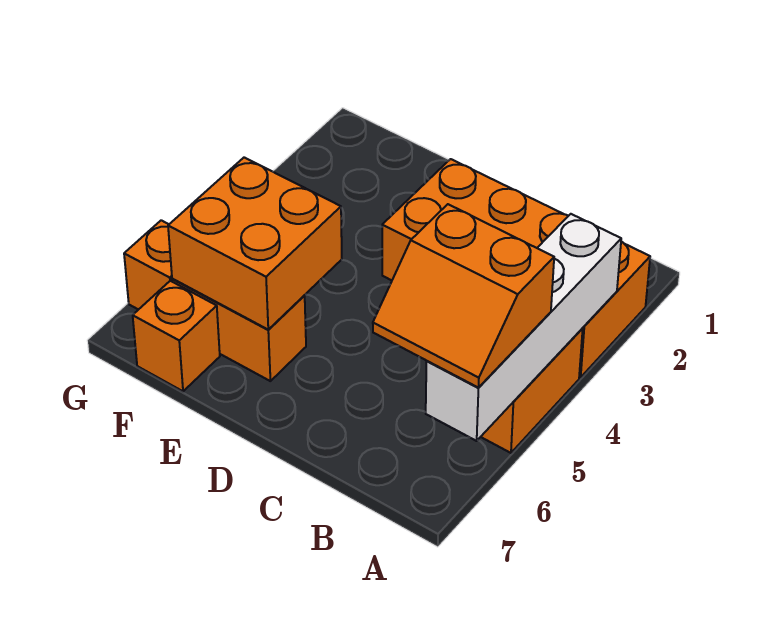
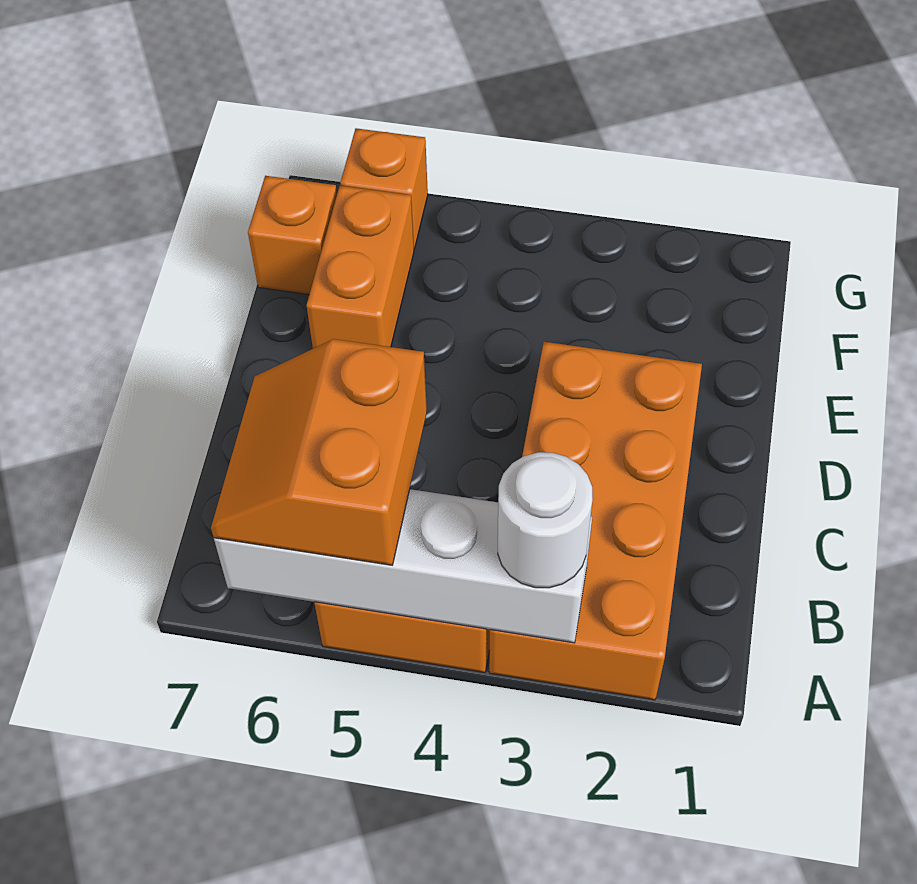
none -> white round brick A3 level 3
orange brick E5:F6 level 2 -> none

